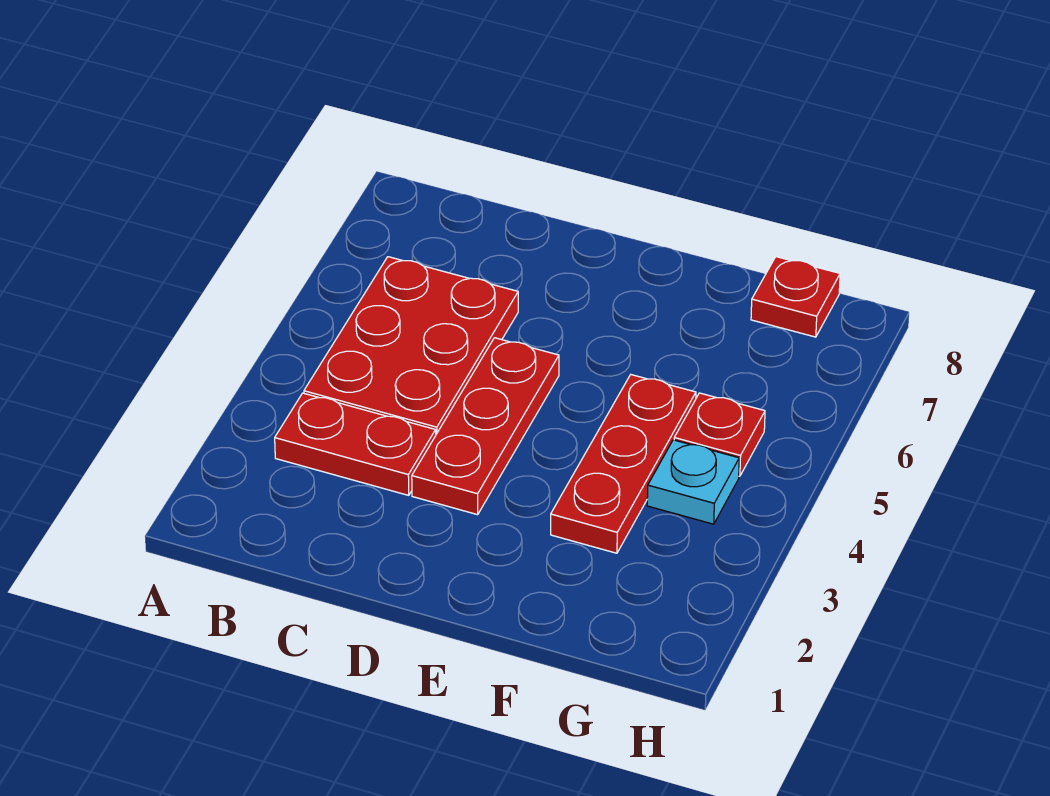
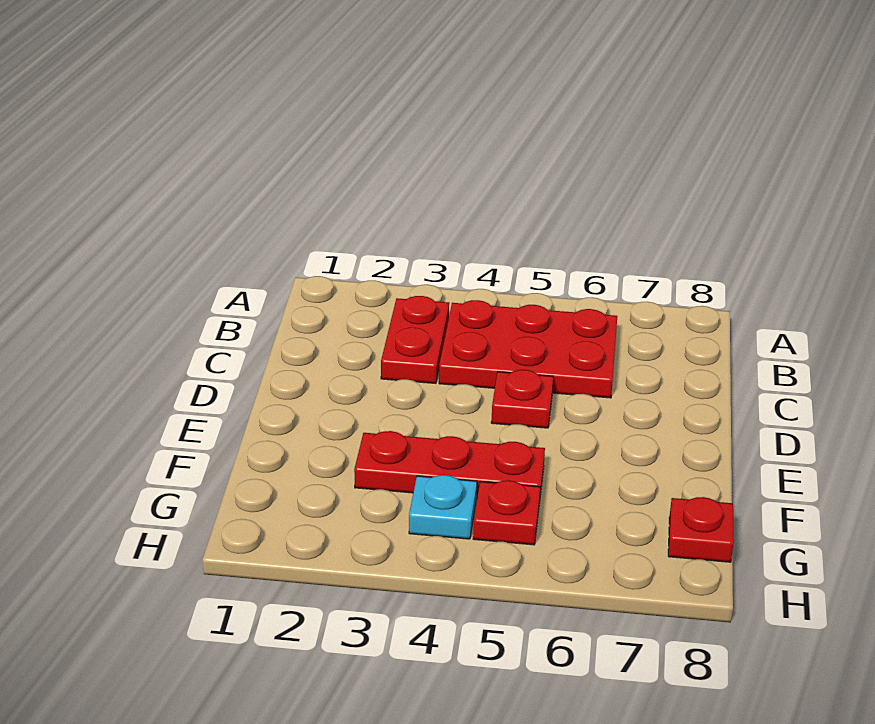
red plate D3:D5 level 1 -> red plate D5 level 1

